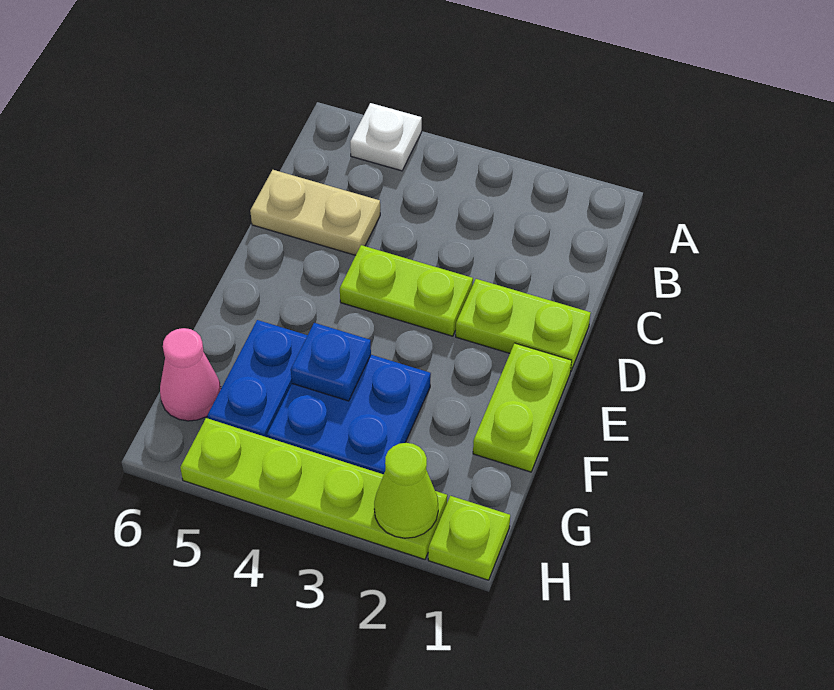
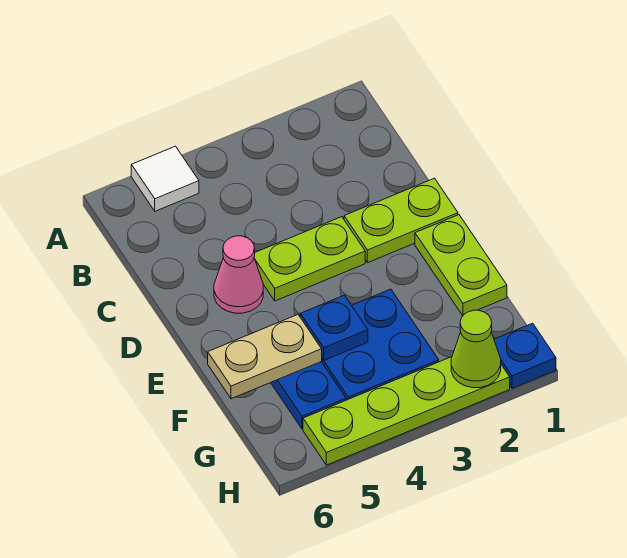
white plate A5 level 1 -> white tile A5 level 1
tan plate C5:C6 level 1 -> tan plate F5:F6 level 2
pink cone G6 level 1 -> pink cone D5 level 1
lime plate H1 level 1 -> blue plate H1 level 1

